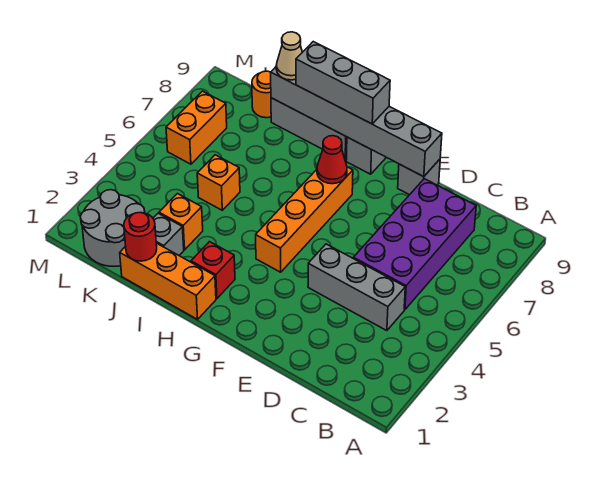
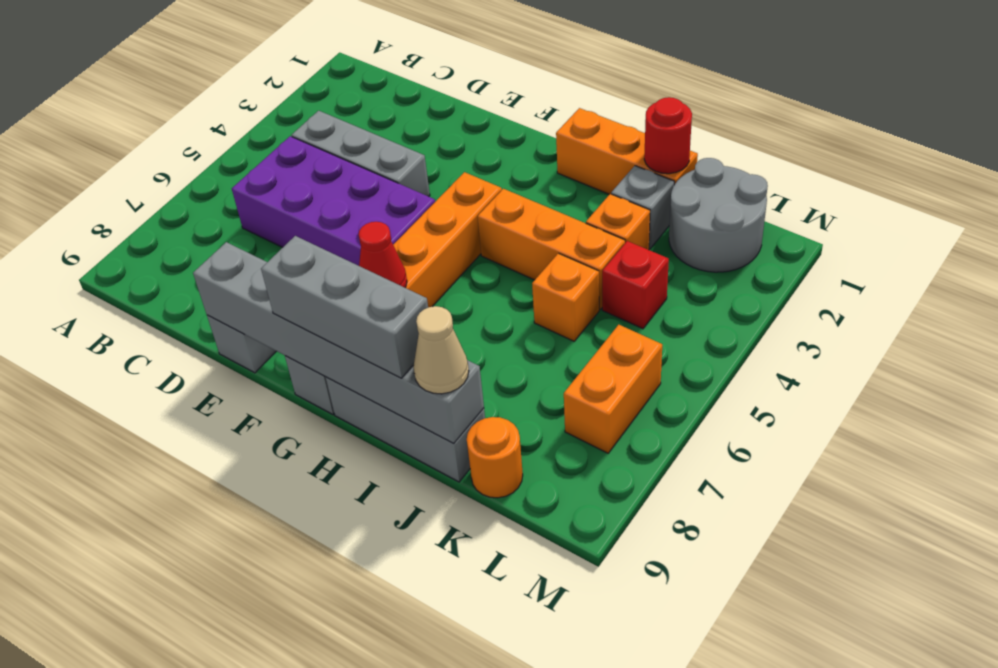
purple brick C5:D8 level 1 -> purple brick C5:F6 level 1
red brick H2 level 1 -> red brick K4 level 1
none -> orange brick H4:J4 level 1

